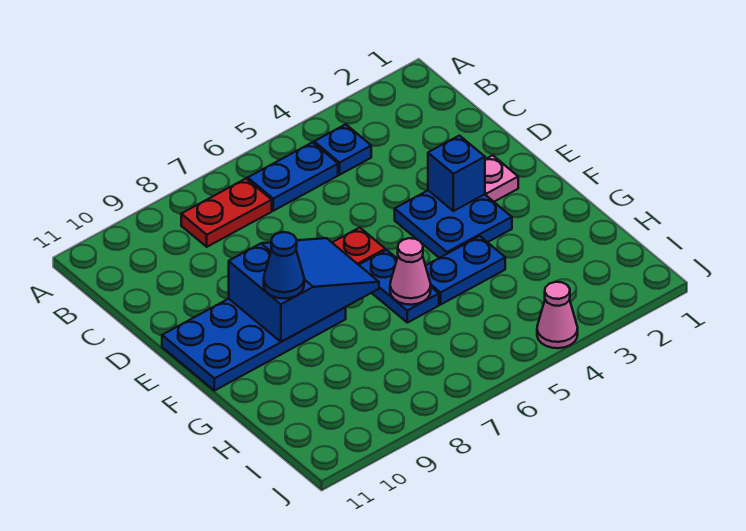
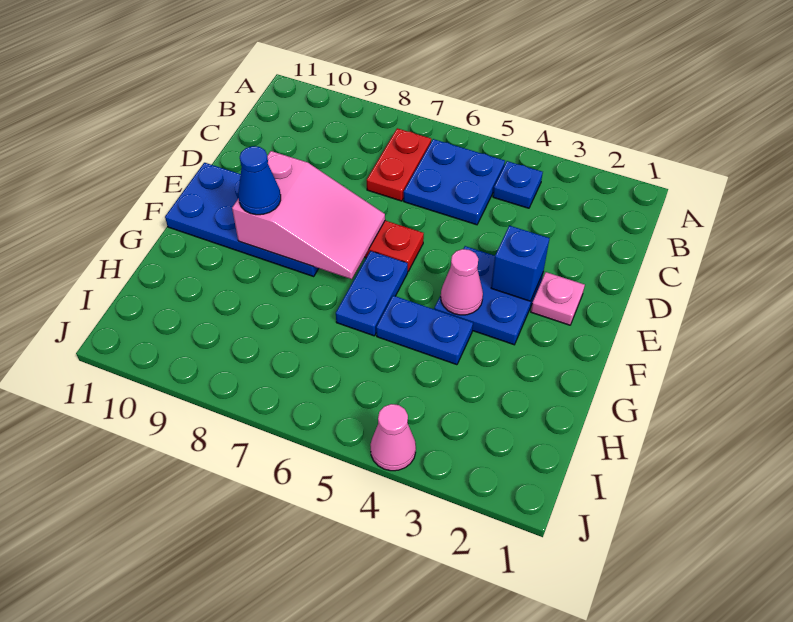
blue plate B5:B6 level 1 -> blue plate B5:C6 level 1
red plate B7:B8 level 1 -> red plate B7:C7 level 1
blue slope E7:F9 level 2 top 9 -> pink slope E7:F9 level 2 top 9
pink cone G6 level 2 -> pink cone F4 level 2

